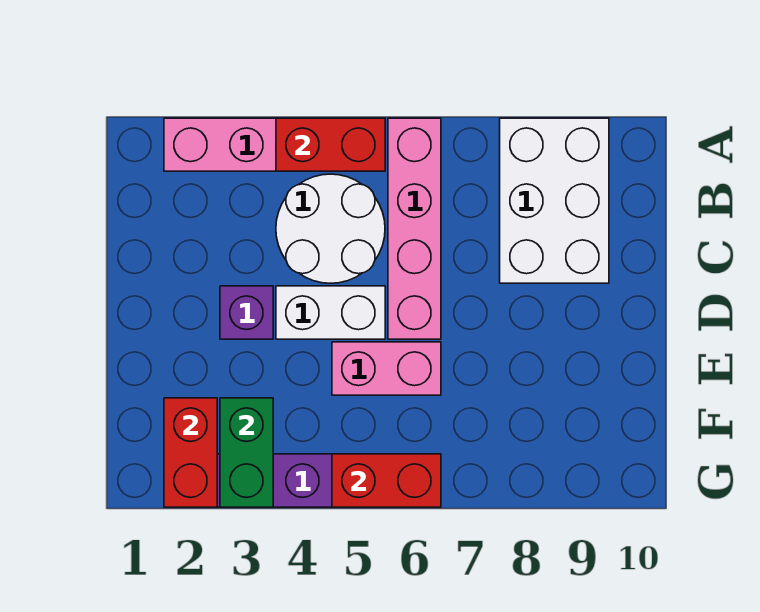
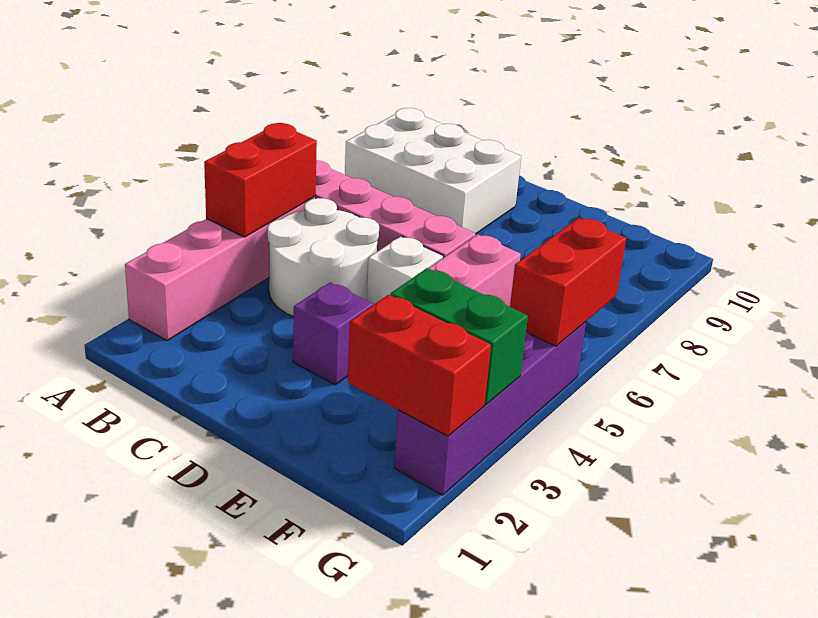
white brick D4:D5 level 1 -> white brick D5 level 1

